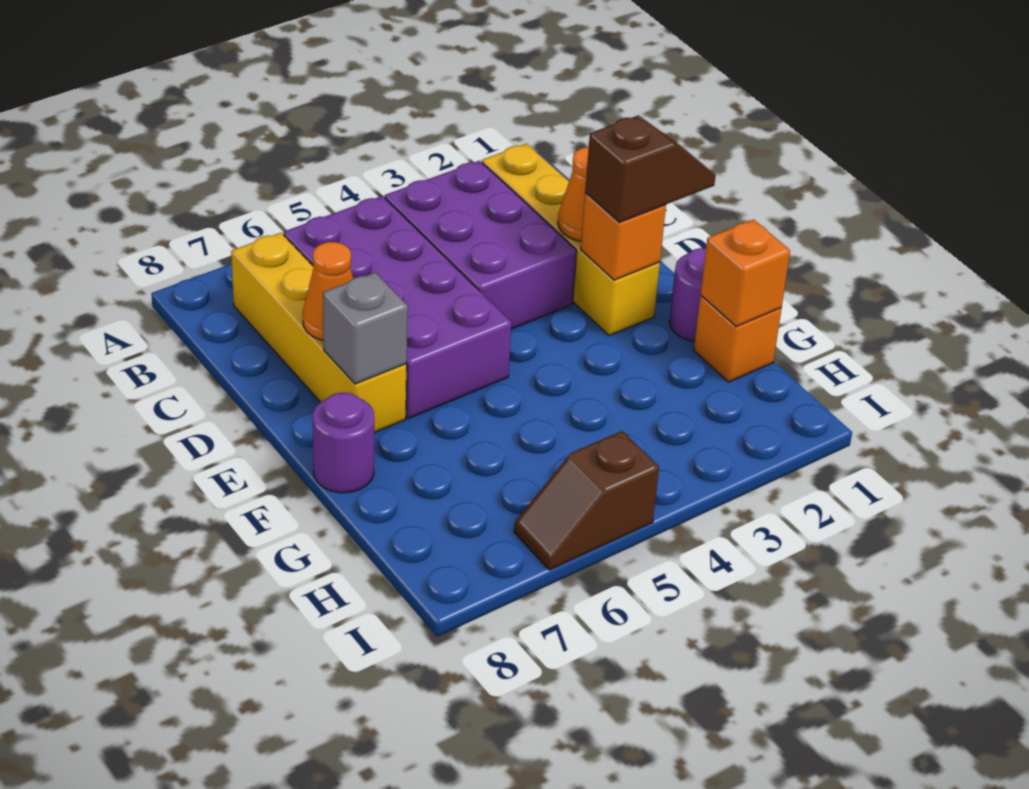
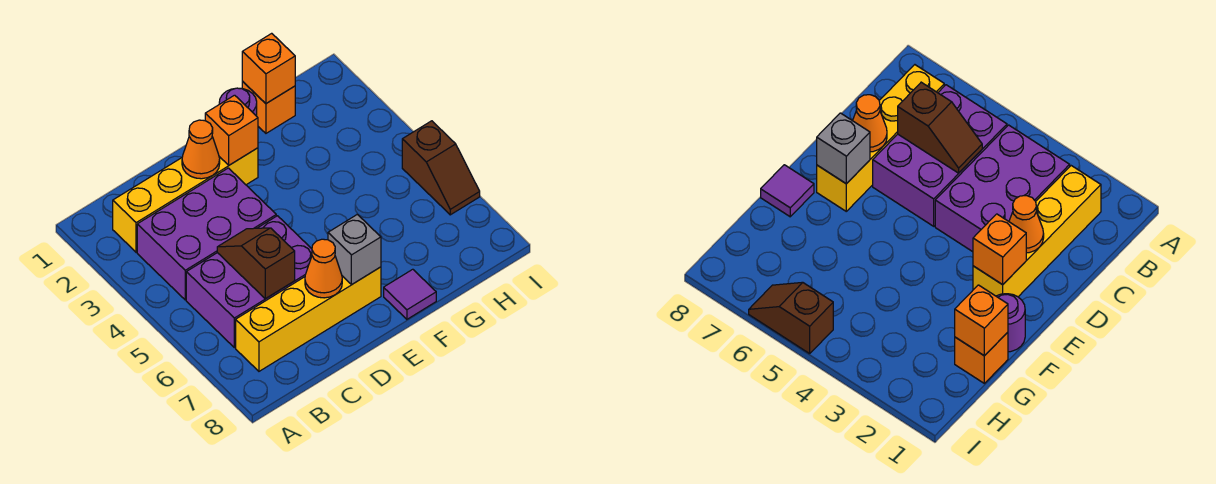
purple brick B5:E6 level 1 -> purple brick B5:D6 level 1
brown slope E1:E2 level 3 top 2 -> brown slope C5:C6 level 2 top 6
purple round brick F8 level 1 -> purple tile F8 level 1

